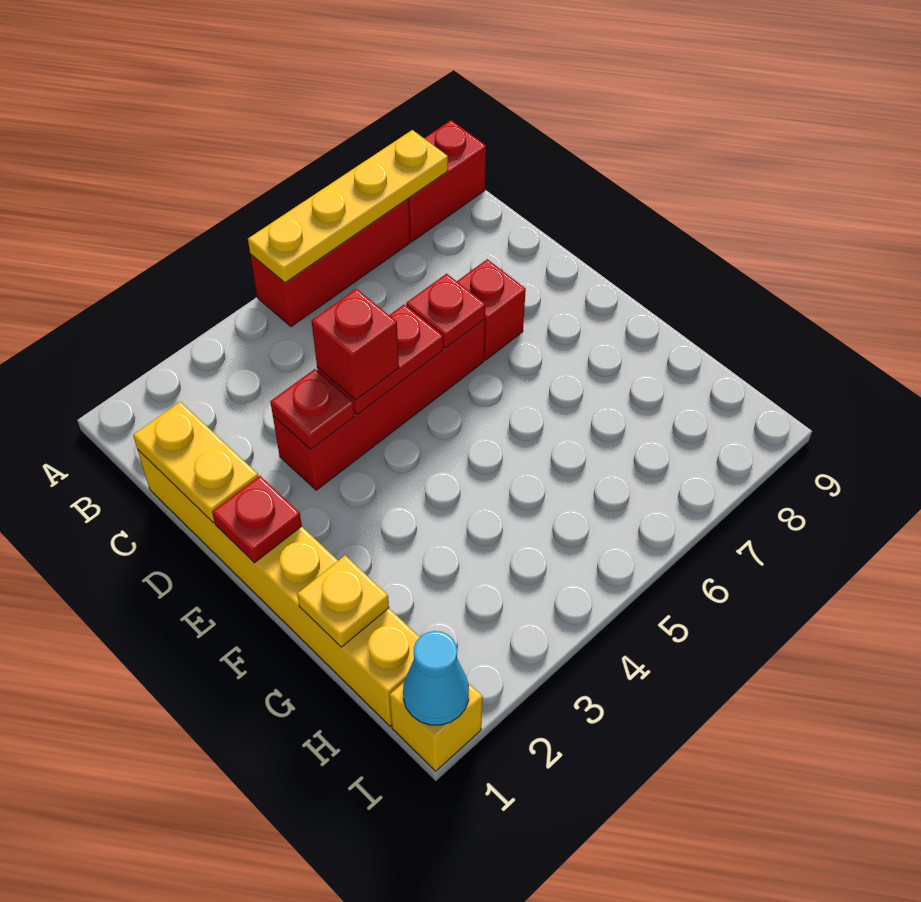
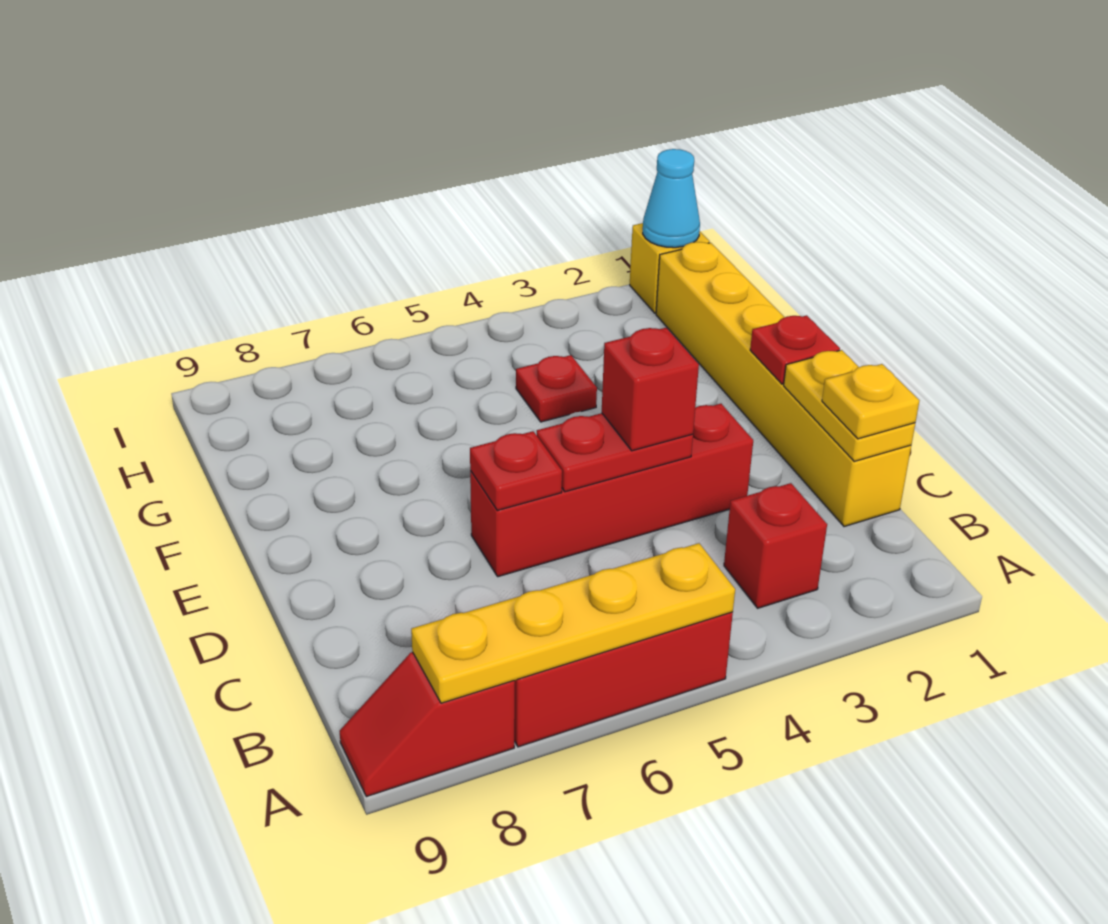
red brick A8:A9 level 1 -> red slope A8:A9 level 1 top 8
red plate D3 level 2 -> red plate G4 level 1
red brick D7 level 1 -> red brick B3 level 1
yellow plate G1 level 2 -> yellow plate C1 level 3

